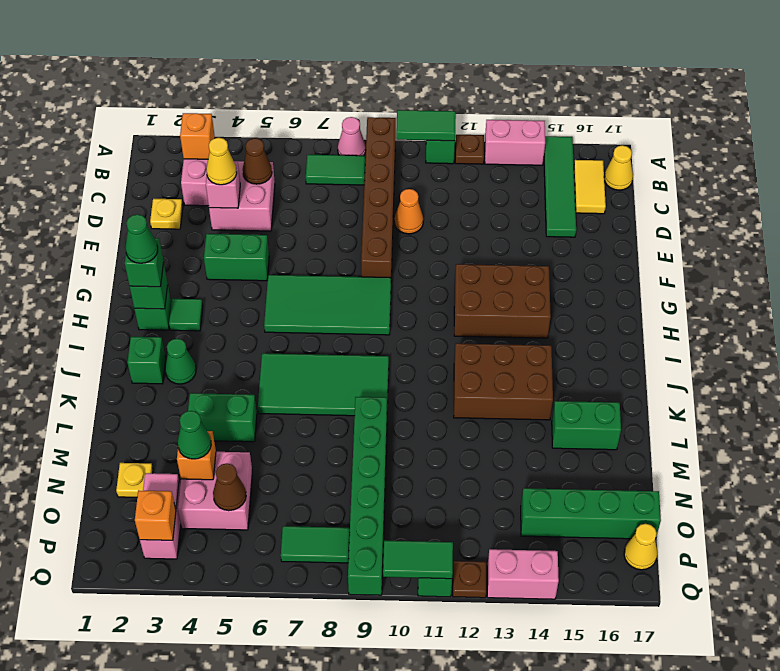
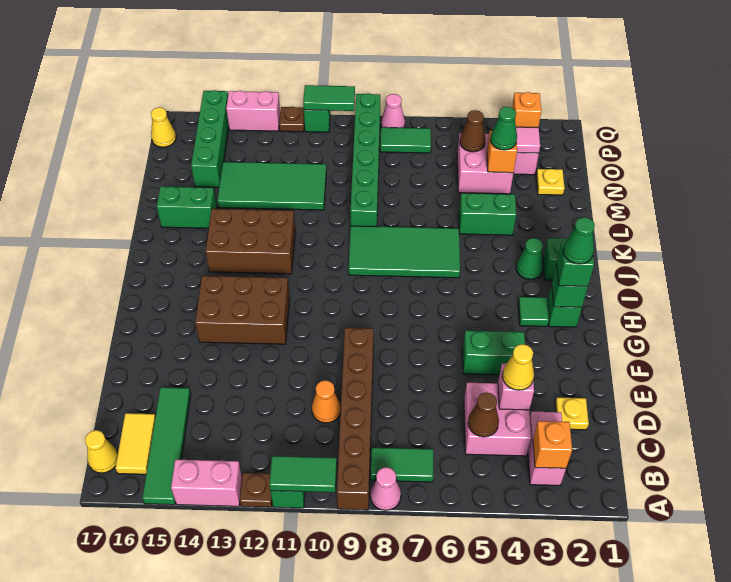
green tile G6:H9 level 1 -> green tile M11:N14 level 1
green brick O14:O17 level 1 -> green brick N15:Q15 level 1
none -> pink cone Q8 level 1

